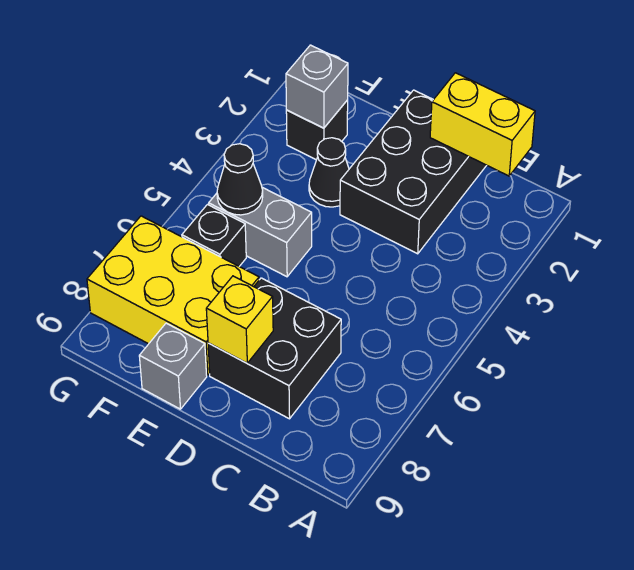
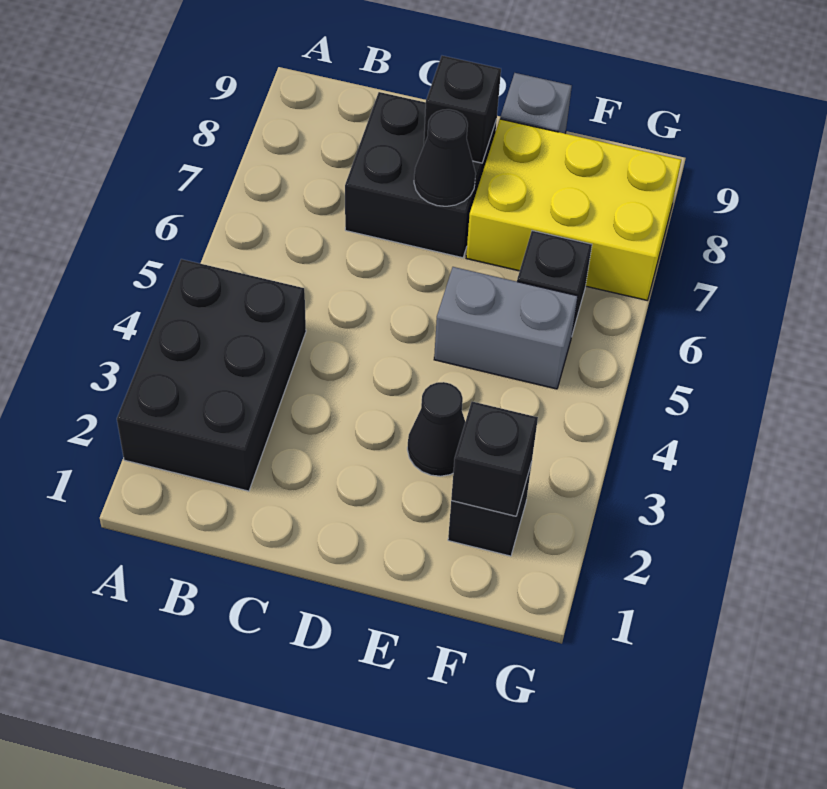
yellow brick B1:C1 level 2 -> none
black brick C1:D3 level 1 -> black brick A2:B4 level 1
yellow brick D8 level 2 -> black brick D8 level 2
grey brick F2 level 2 -> black brick F2 level 2
black cone F5 level 2 -> black cone D7 level 2

